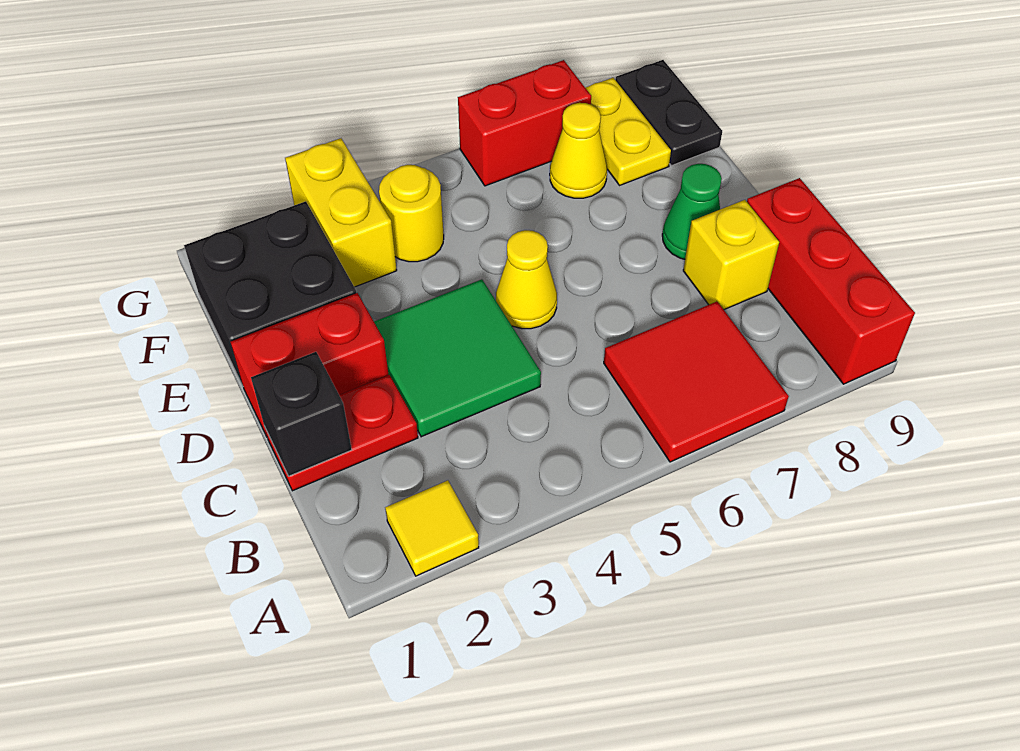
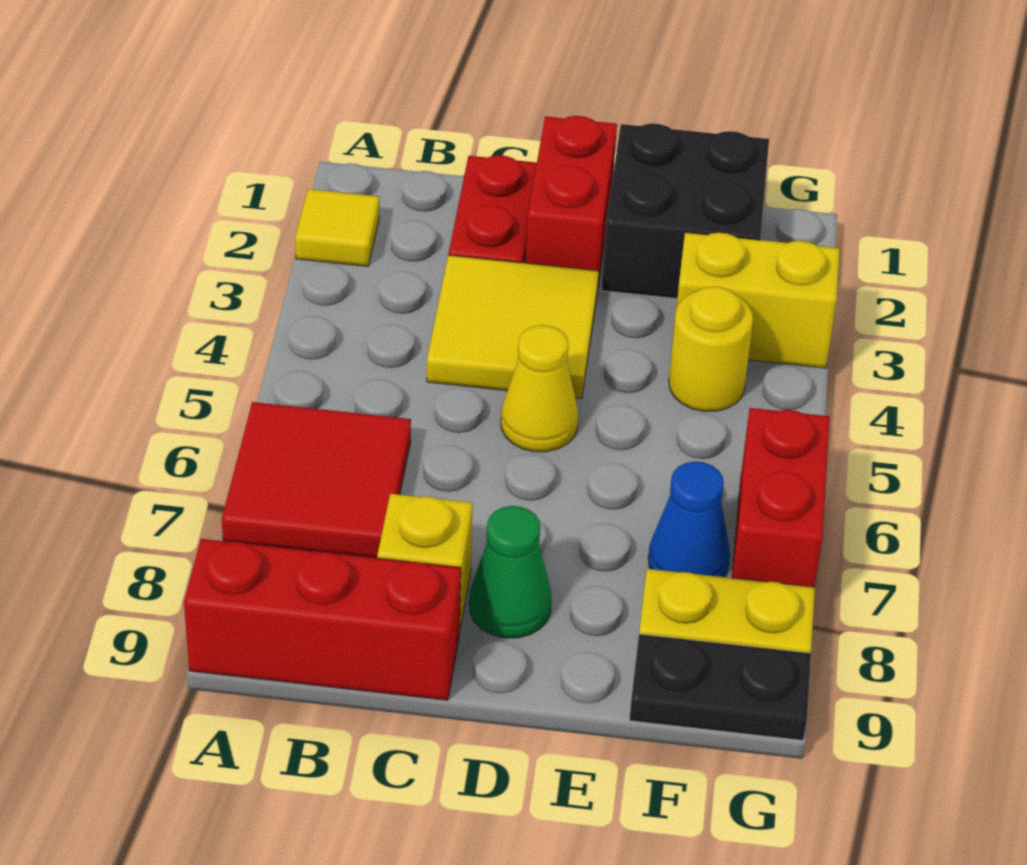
black brick C1 level 2 -> none
green tile C3:D4 level 1 -> yellow tile C3:D4 level 1
yellow cone F7 level 1 -> blue cone F7 level 1

